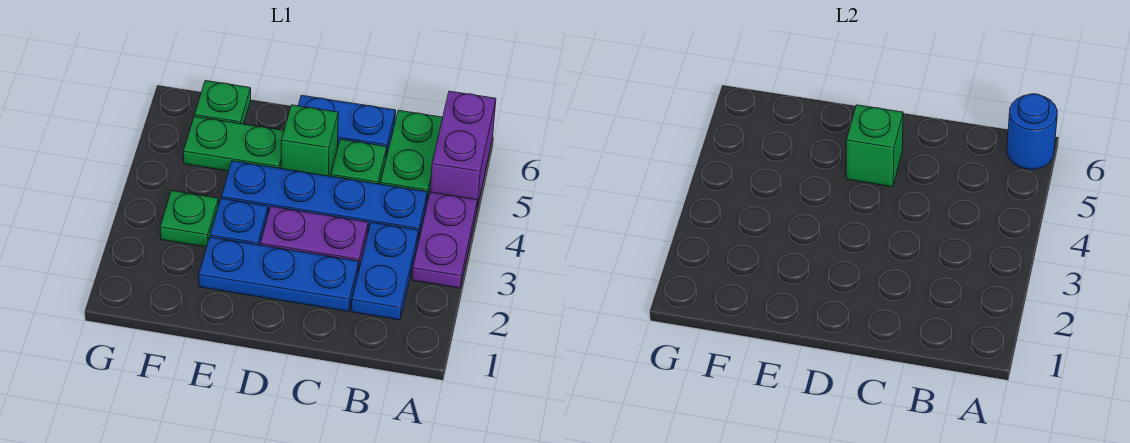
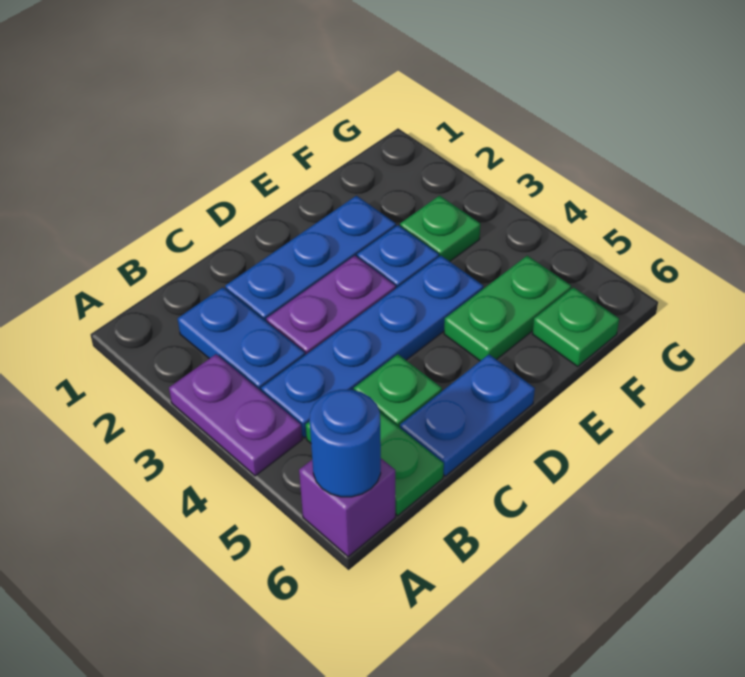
purple brick A5:A6 level 1 -> purple brick A6 level 1
green brick D5 level 1 -> none
green brick D5 level 2 -> none

